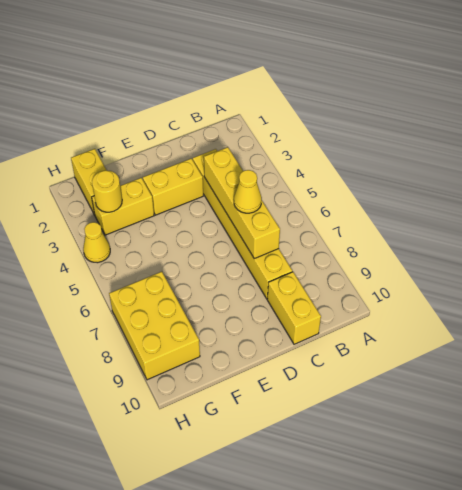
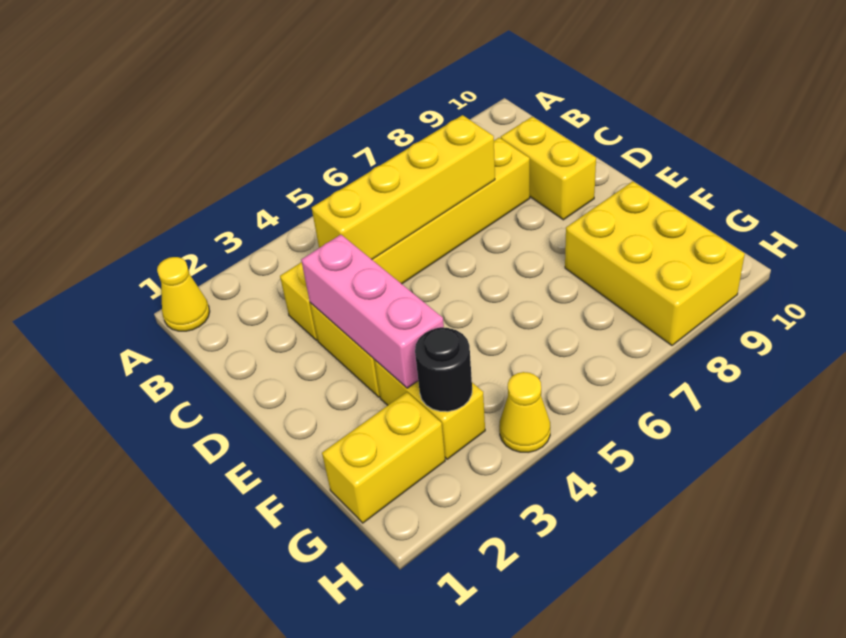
yellow cone C6 level 3 -> yellow cone A1 level 1
yellow brick C9:C10 level 1 -> yellow brick C9:D9 level 1
none -> pink brick D3:F3 level 2
yellow round brick G3 level 2 -> black round brick G3 level 2
yellow brick G7:H9 level 1 -> yellow brick F8:H9 level 1

